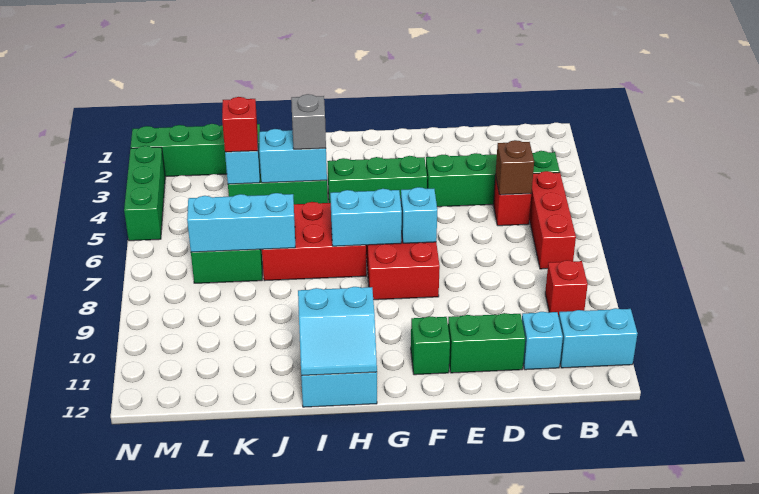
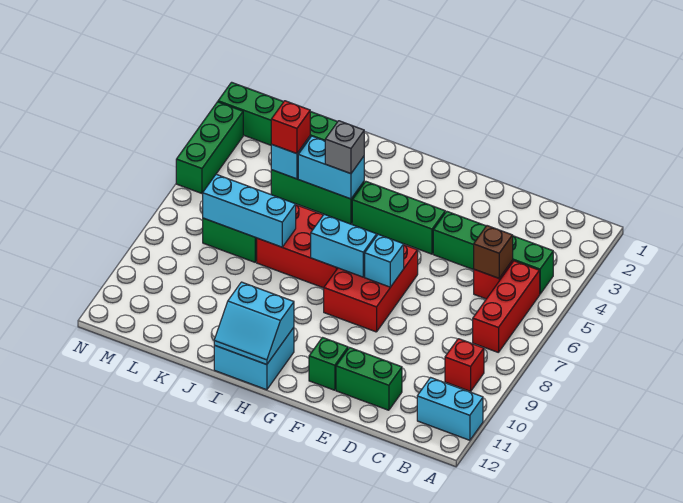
cyan brick C11 level 1 -> none

